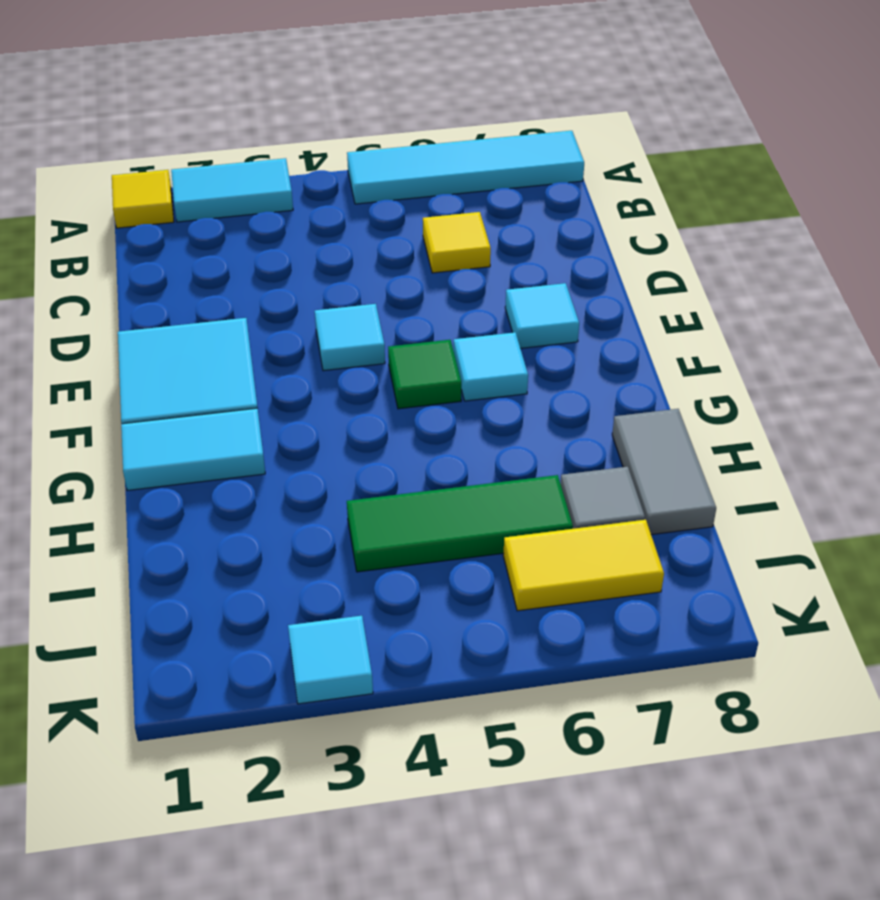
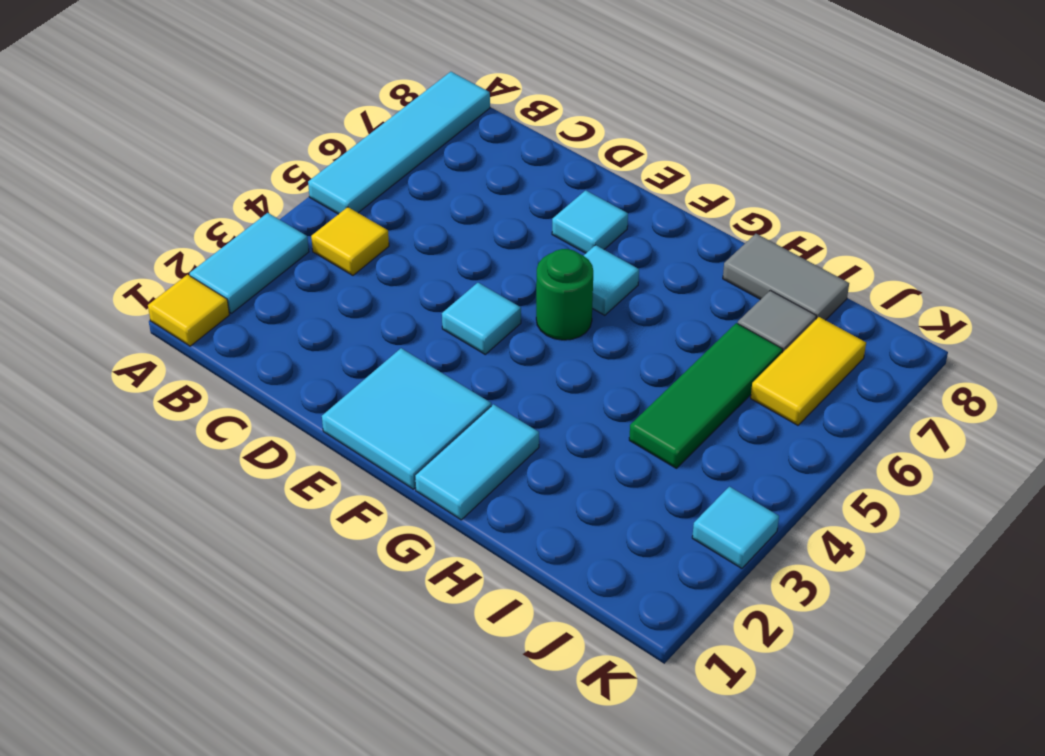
yellow tile C6 level 1 -> yellow tile B4 level 1
green tile F5 level 1 -> green round brick F5 level 1

